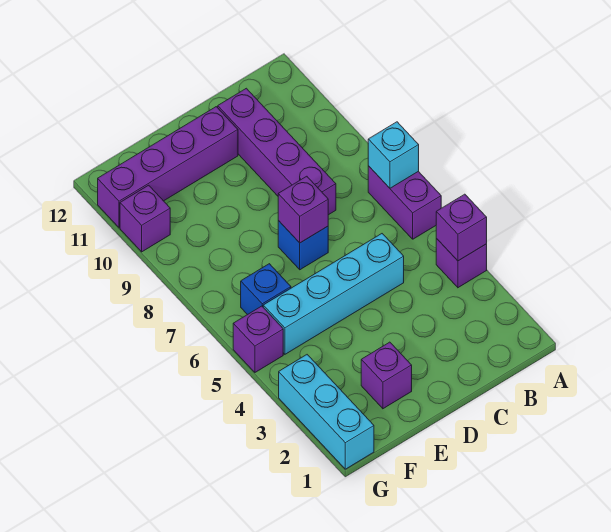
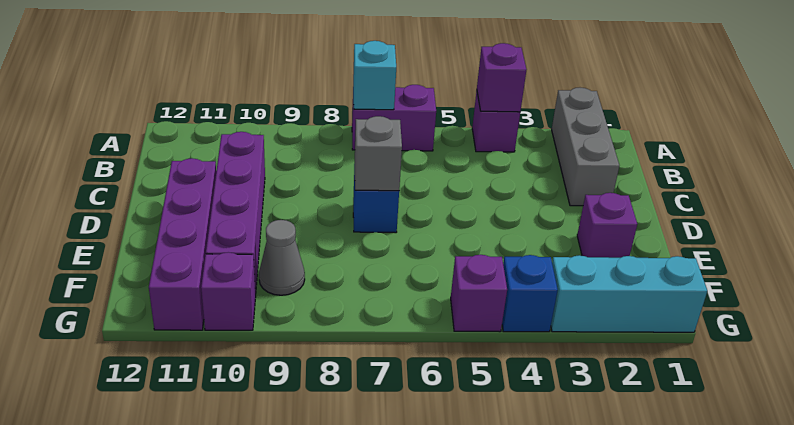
none -> grey brick A2:C2 level 1
cyan brick C5:F5 level 1 -> none
purple brick C8:C11 level 1 -> purple brick C10:F10 level 1
purple brick D7 level 2 -> grey brick D7 level 2
blue brick F6 level 1 -> blue brick G4 level 1
none -> grey cone F9 level 1

